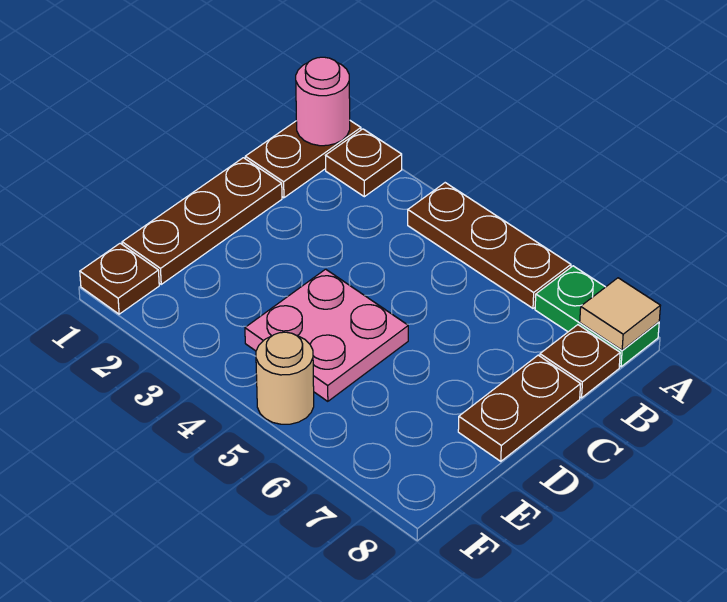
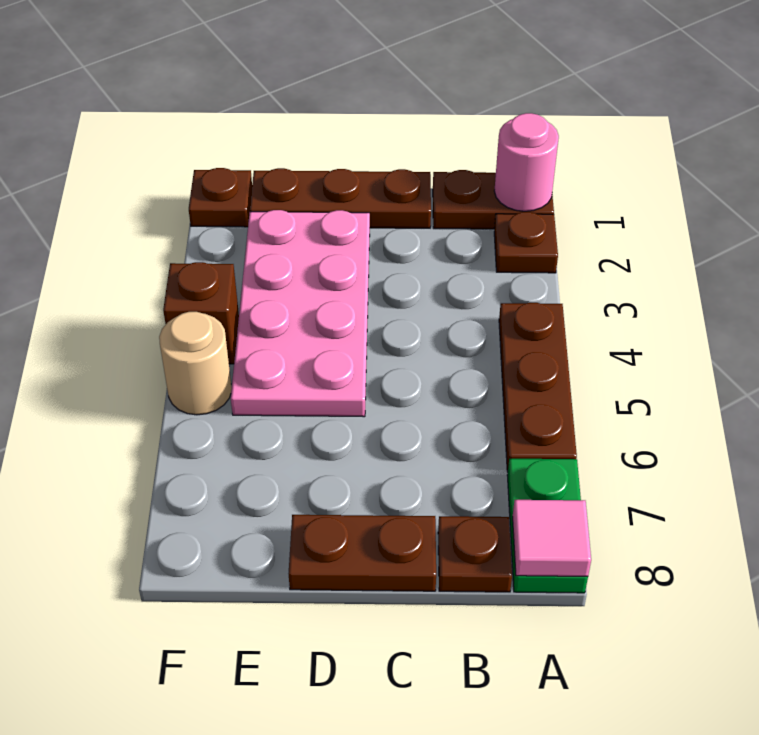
tan tile A8 level 2 -> pink tile A8 level 2
pink plate D4:E5 level 1 -> pink plate D2:E5 level 1
none -> brown brick F4 level 1

